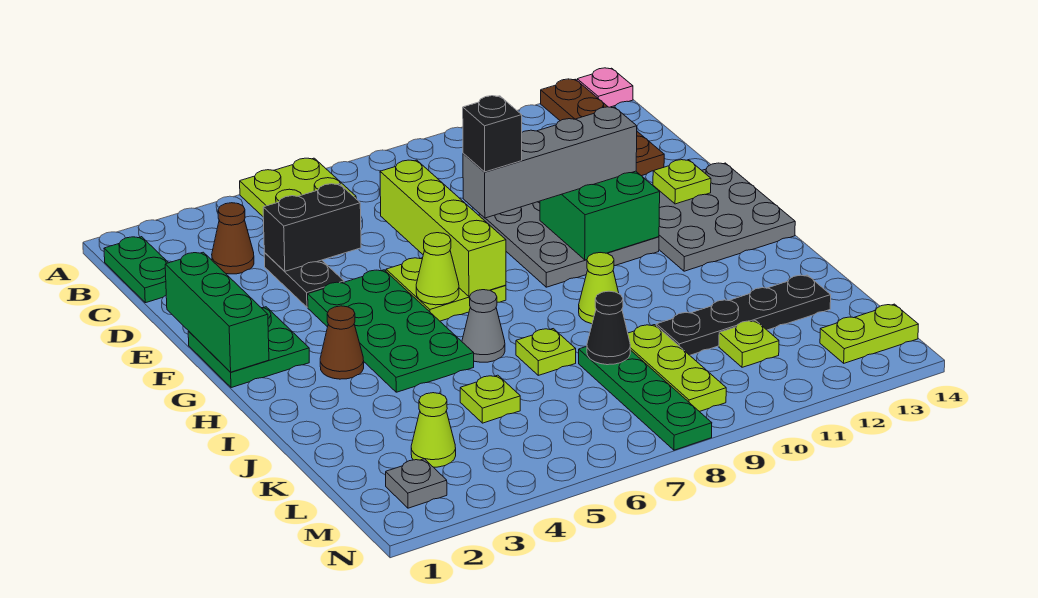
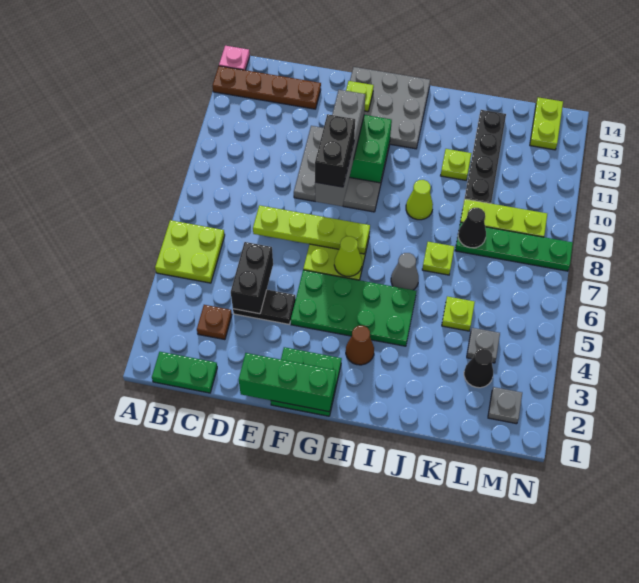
brown cone C3 level 1 -> brown plate C3 level 1
lime brick D7:G7 level 2 -> lime plate D7:G7 level 2
black brick F8 level 4 -> black brick F8:F9 level 4
lime cone L3 level 1 -> black cone L3 level 1
none -> grey plate L4 level 1
lime plate L11 level 1 -> lime plate J11 level 1

